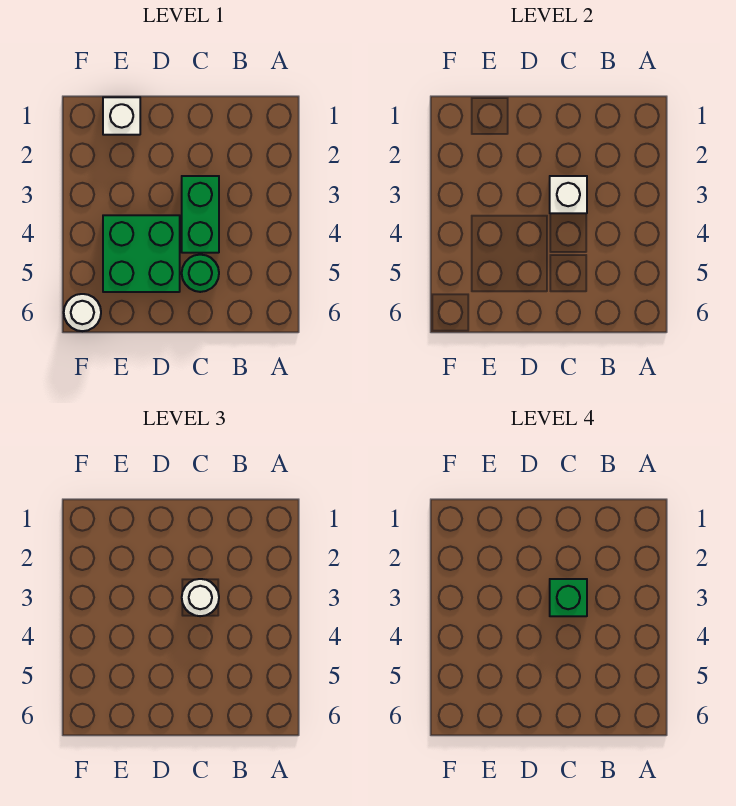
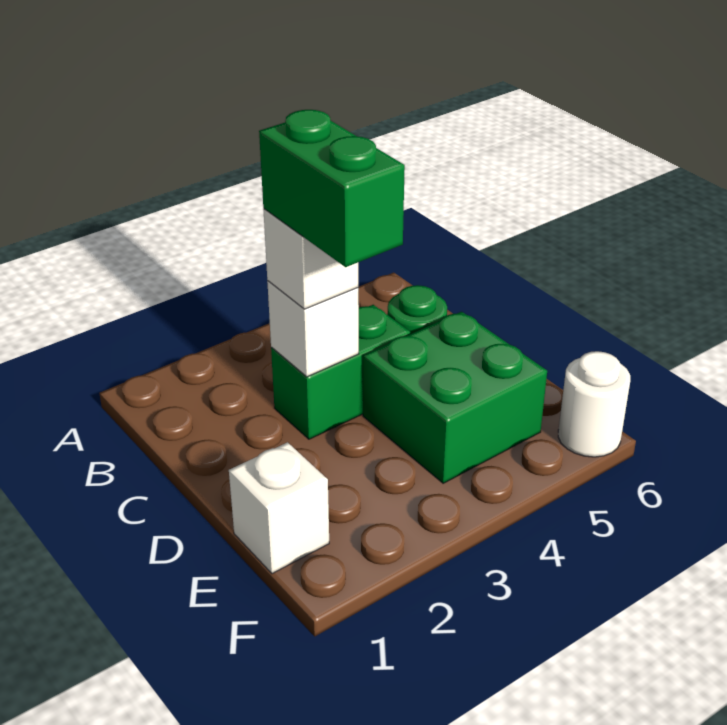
white round brick C3 level 3 -> white brick C3 level 3
green brick C3 level 4 -> green brick C3:D3 level 4

